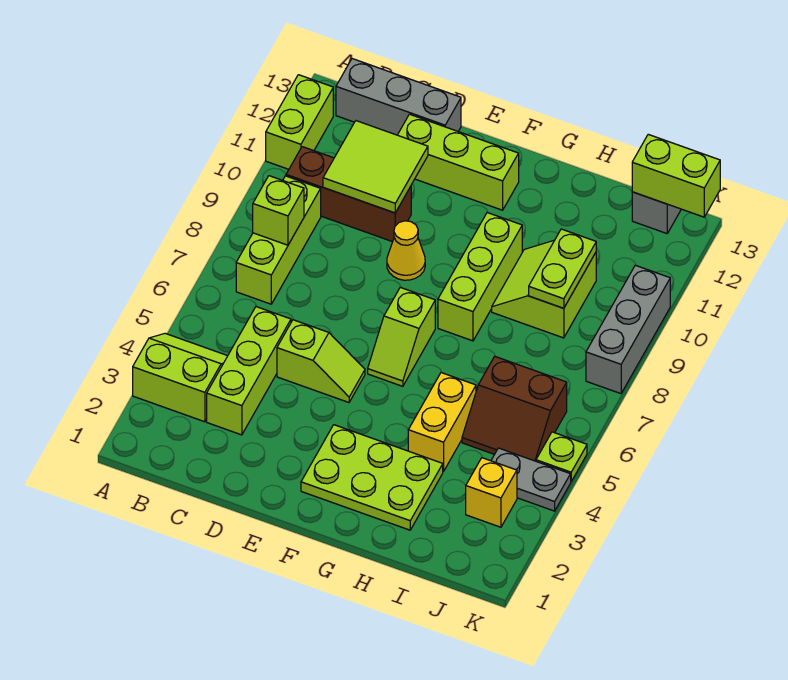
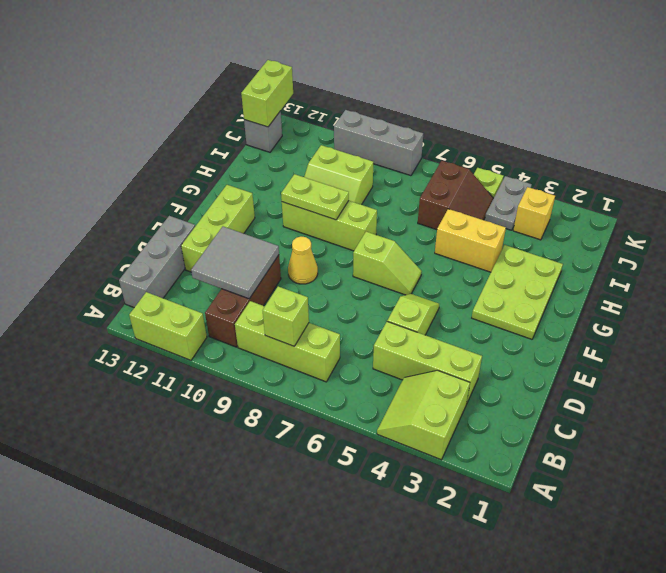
lime tile C10:D11 level 2 -> grey tile C10:D11 level 2
lime plate I9:I10 level 2 -> lime plate G9:G10 level 2

